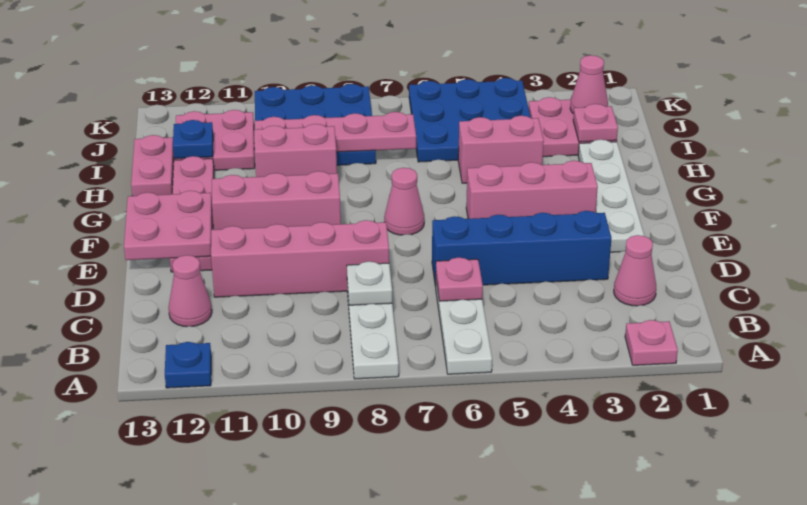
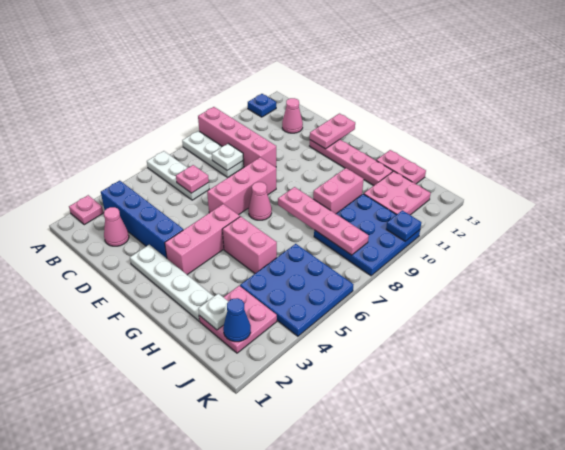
blue brick D3:D6 level 1 -> blue brick B3:E3 level 1
pink brick D8:D11 level 1 -> pink brick A9:D9 level 1
pink plate E12:F13 level 2 -> pink plate E12:E13 level 2
pink brick F9:F11 level 1 -> pink brick E6:E8 level 1
pink brick H4:H5 level 1 -> pink brick G5:H5 level 1
pink plate I2 level 2 -> white plate I2 level 2
pink plate I7:I10 level 2 -> pink plate G8:J8 level 2
blue plate I12 level 2 -> blue plate K10 level 2
pink cone J2 level 2 -> blue cone J2 level 2

